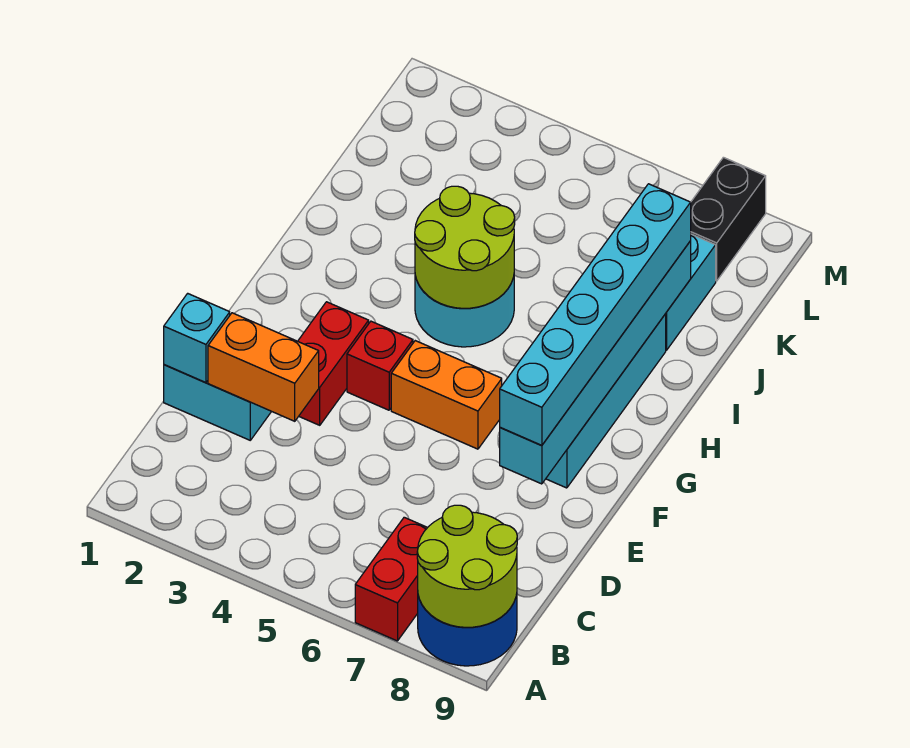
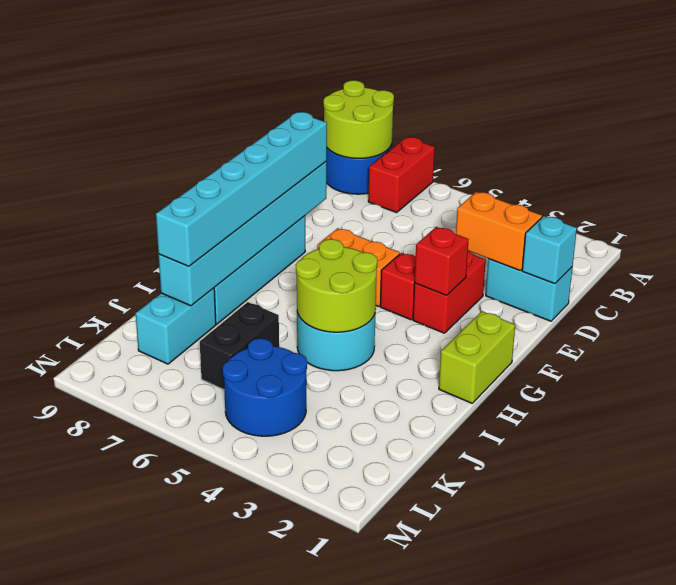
none -> red brick F3 level 2
none -> lime brick G1:H1 level 1
none -> blue round brick K4:L5 level 1
black brick L8:M8 level 1 -> black brick J6:K6 level 1

